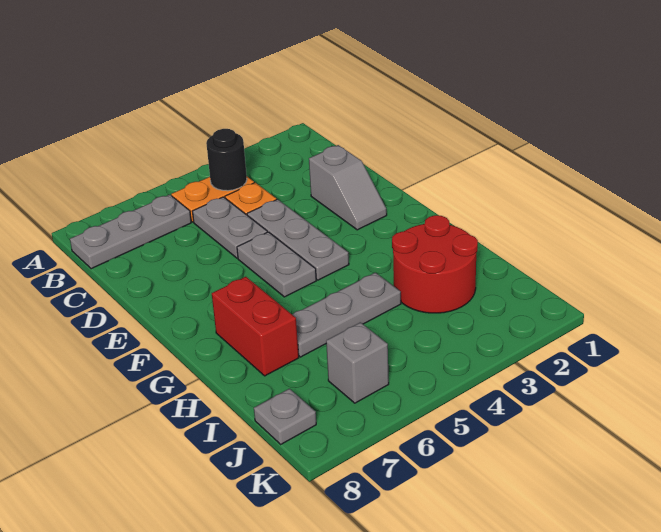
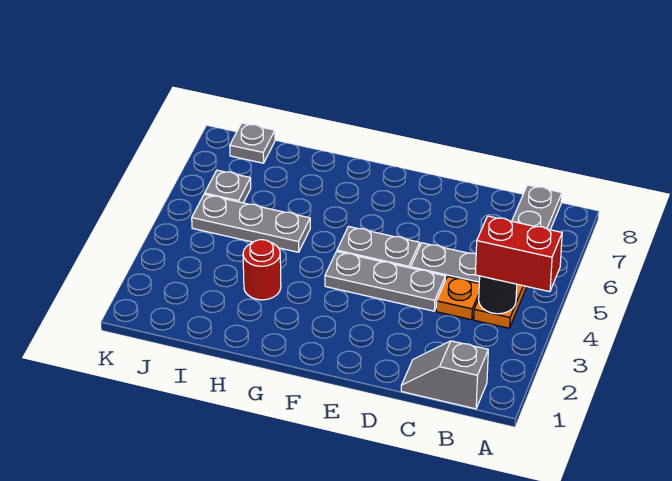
grey slope D2:E2 level 1 top D -> grey slope B1:C1 level 1 top B
red brick G7:H7 level 1 -> red brick A4:B4 level 3
red round brick H2:I3 level 1 -> red round brick H3 level 1
grey plate H4:H6 level 1 -> grey plate H5:J5 level 1
grey brick J6 level 1 -> grey plate J6 level 1

